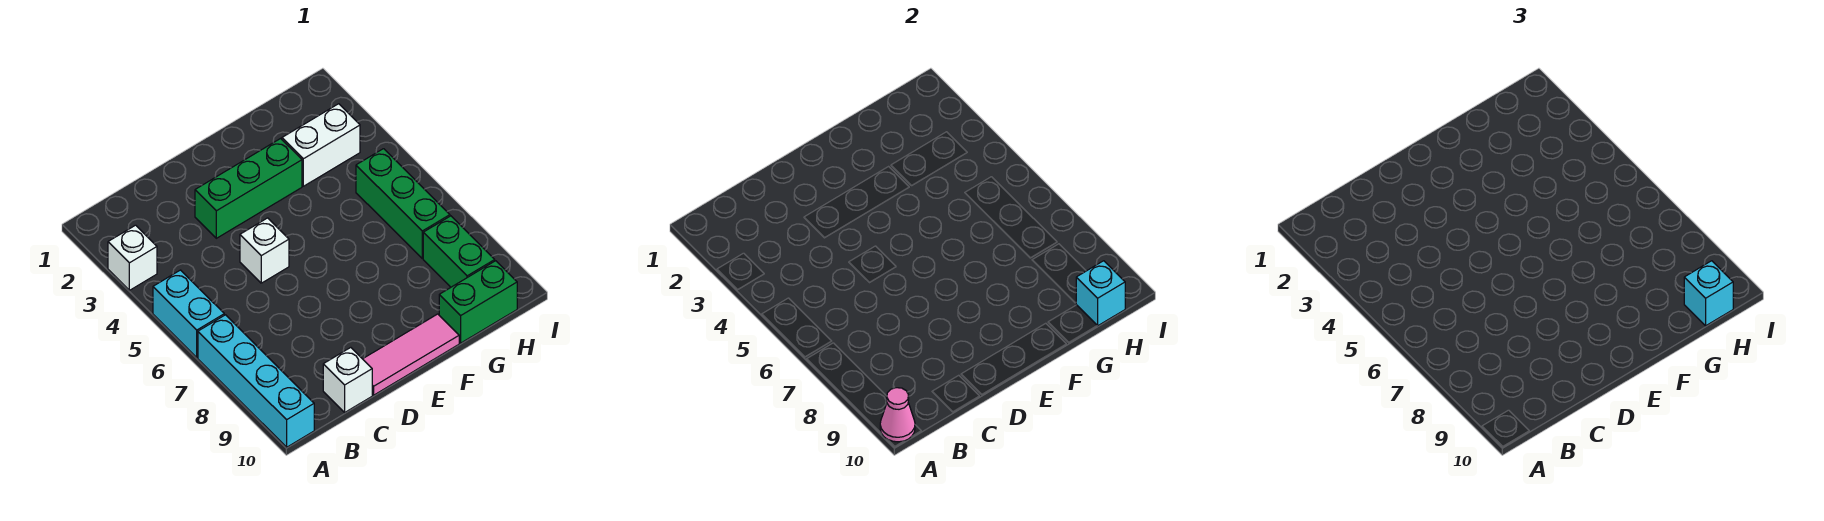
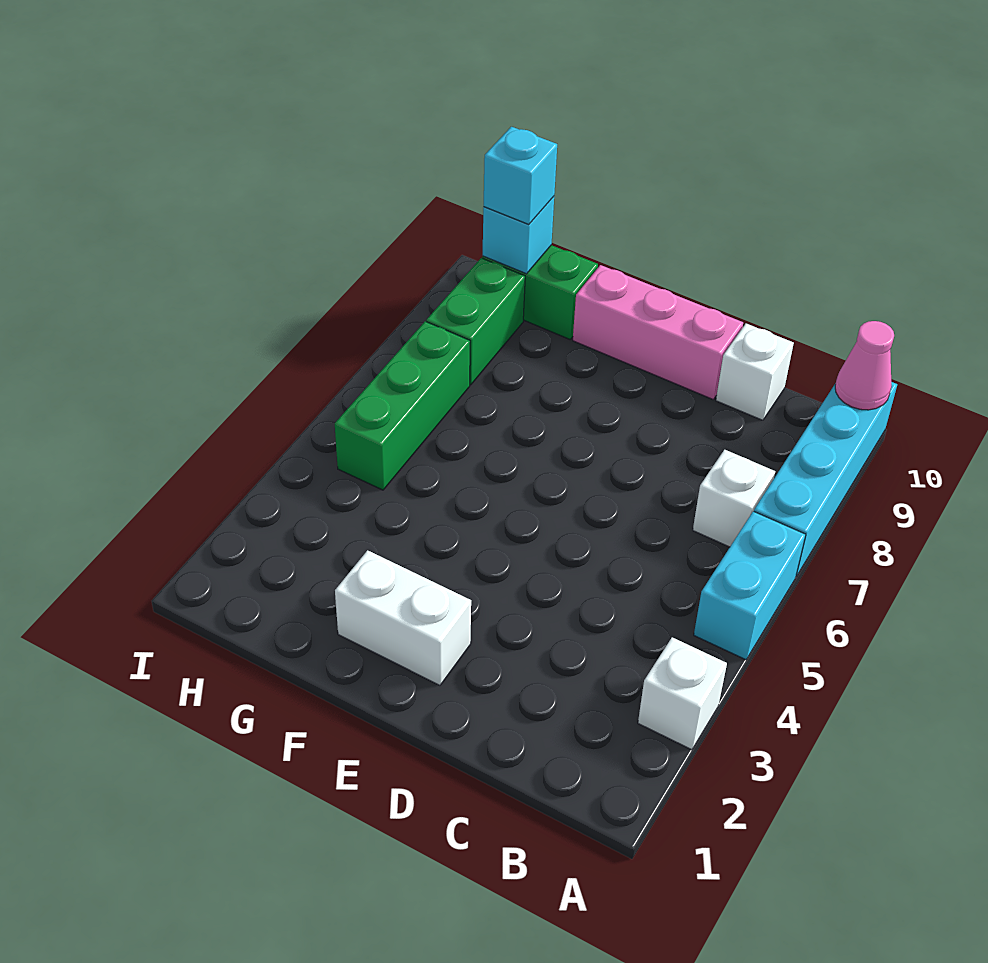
green brick D3:F3 level 1 -> none
white brick D5 level 1 -> white brick B7 level 1
pink tile D10:F10 level 1 -> pink brick D10:F10 level 1
white brick G3:H3 level 1 -> white brick E2:F2 level 1

